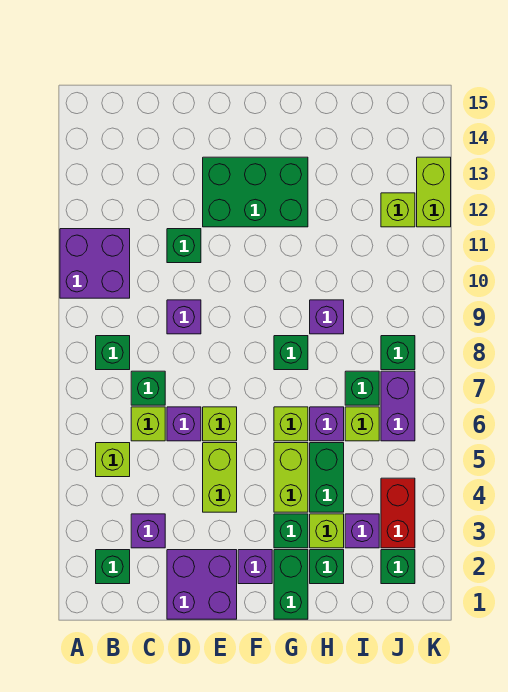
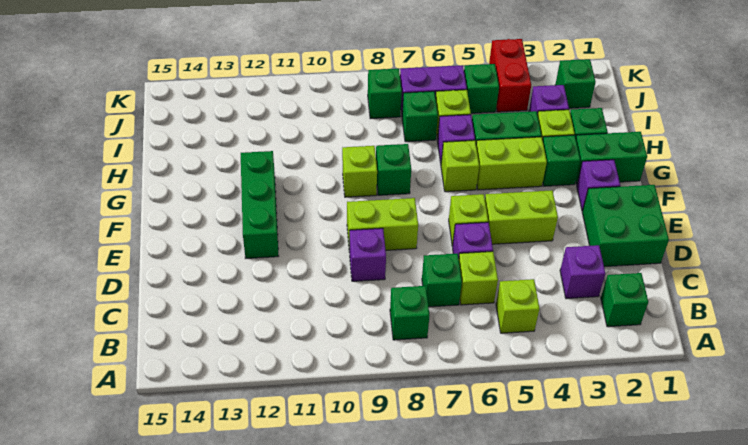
purple brick A10:B11 level 1 -> none
purple brick D1:E2 level 1 -> green brick D1:E2 level 1
green brick D11 level 1 -> green brick J5 level 1
green brick E12:G13 level 1 -> green brick E12:G12 level 1
purple brick H9 level 1 -> none
red brick J3:J4 level 1 -> red brick J4:K4 level 1
lime brick J12 level 1 -> lime brick G9 level 1
lime brick K12:K13 level 1 -> lime brick E8:E9 level 1

